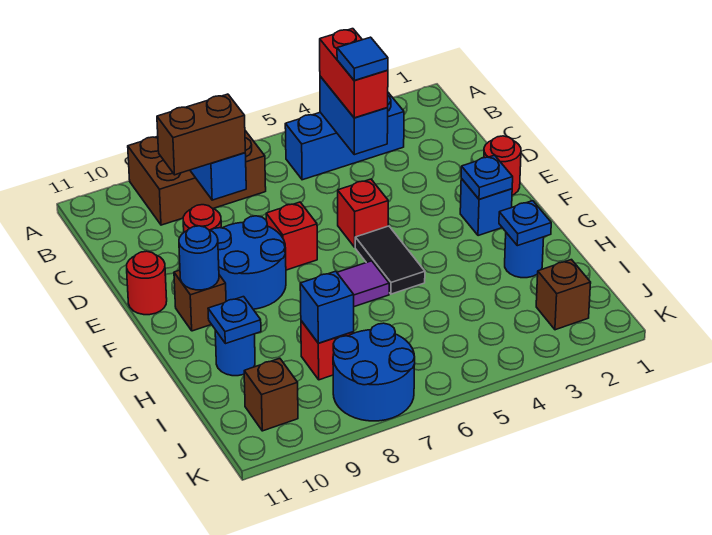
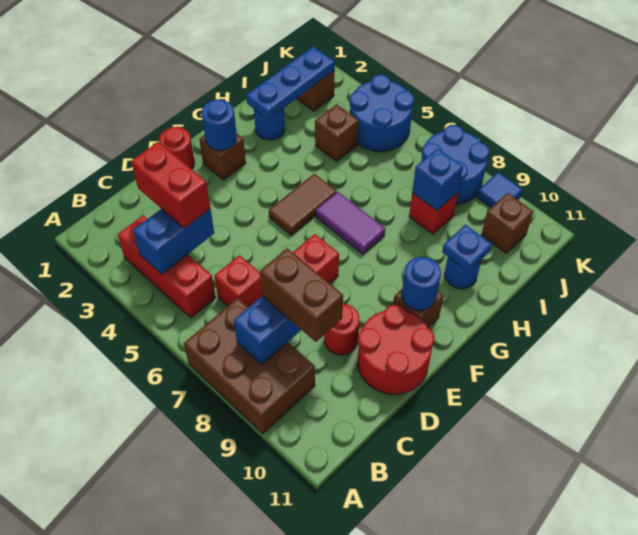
blue brick B3:B5 level 1 -> red brick B3:B5 level 1
red brick B4:C4 level 3 -> red brick C3:C4 level 3
blue tile C4 level 4 -> blue tile K9 level 1
red brick E5 level 1 -> red brick C6 level 1
blue round brick E8:F9 level 1 -> blue round brick J4:K5 level 1
red round brick E11 level 1 -> red round brick D10:E11 level 1
blue brick F2 level 1 -> brown brick F2 level 1
blue plate F2 level 2 -> blue round brick F2 level 2
black tile F5:G5 level 1 -> brown tile F5:G5 level 1
blue plate H2 level 2 -> blue plate H2:J2 level 2
none -> brown brick I4 level 1

